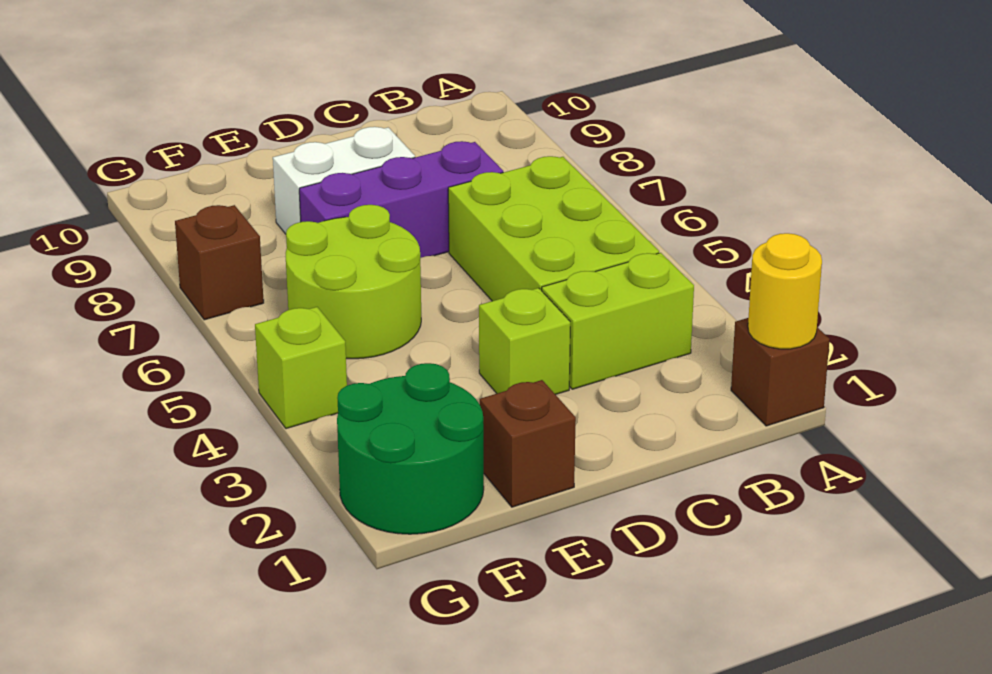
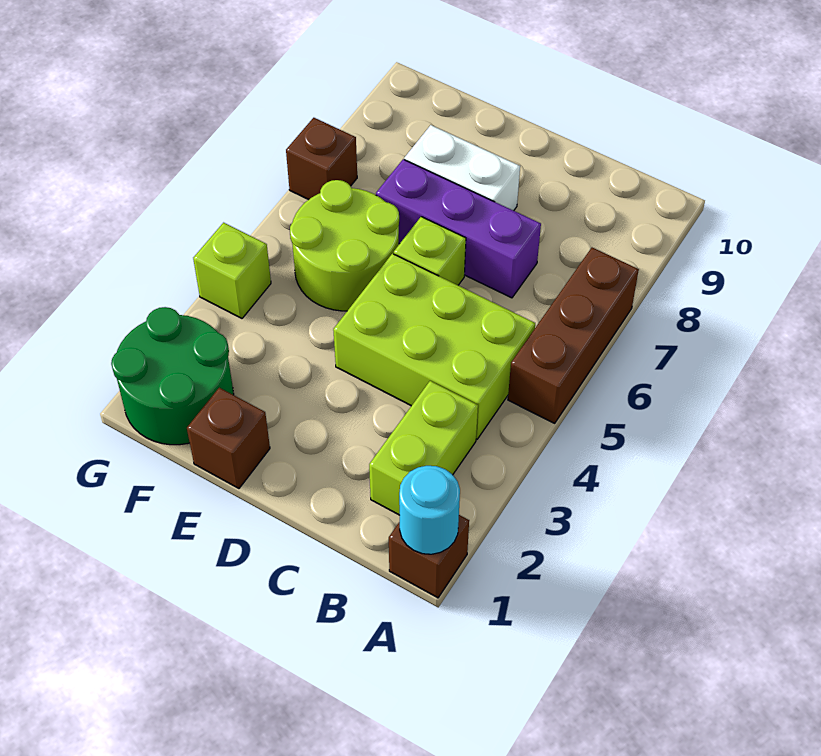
yellow round brick A1 level 2 -> cyan round brick A1 level 2
none -> brown brick A5:A7 level 1
lime brick B3:C3 level 1 -> lime brick B2:B3 level 1
lime brick B4:C6 level 1 -> lime brick B4:D5 level 1
lime brick D3 level 1 -> lime brick D6 level 1

